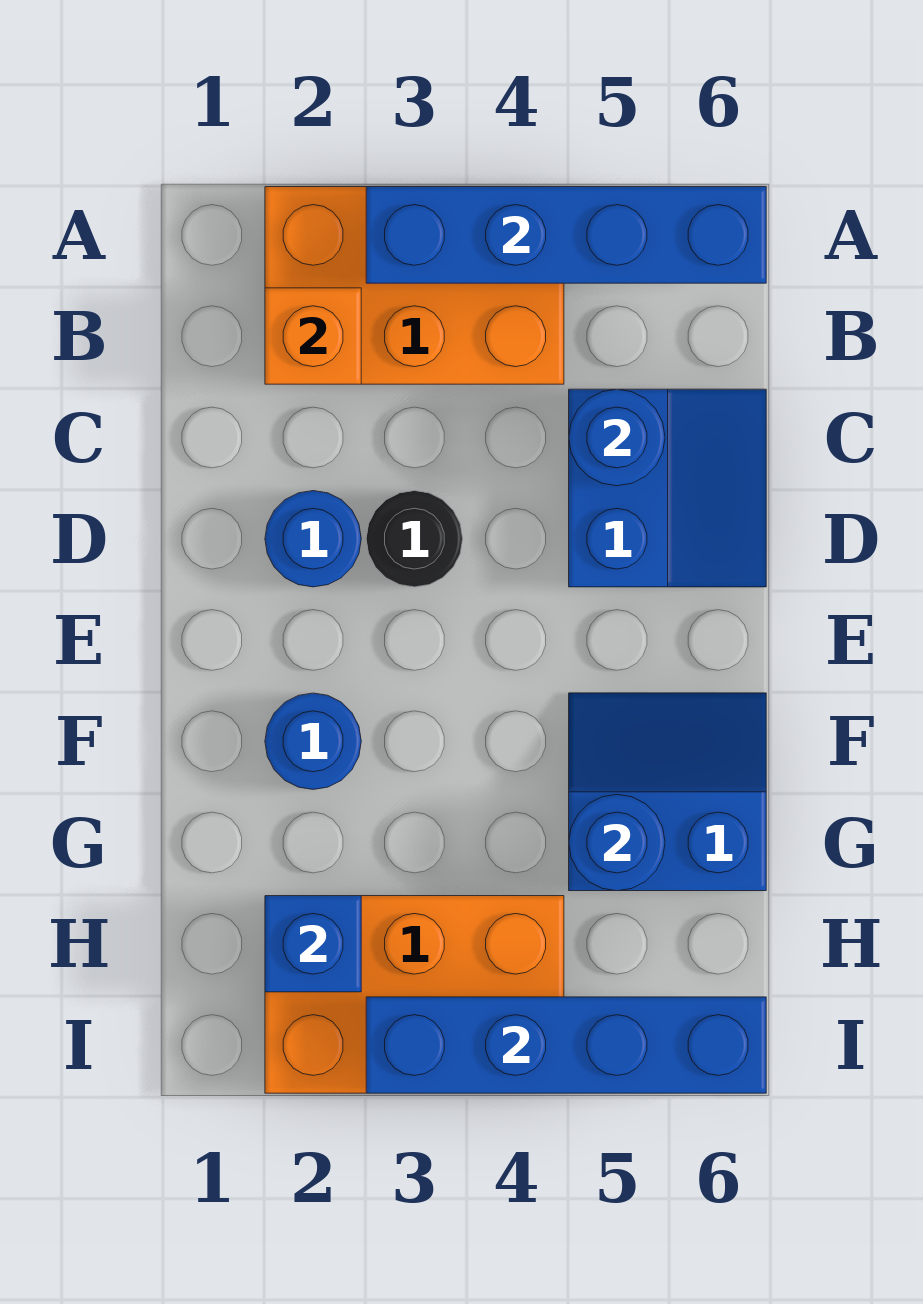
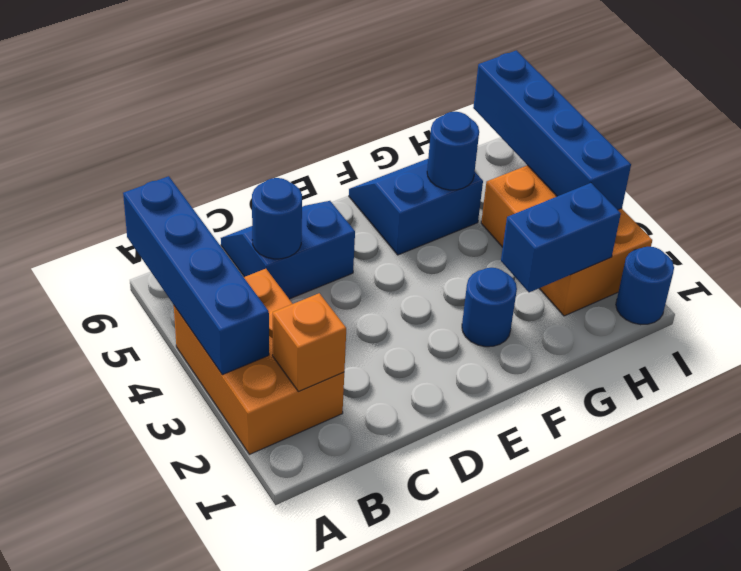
blue round brick D2 level 1 -> blue round brick I1 level 1
black round brick D3 level 1 -> none
blue slope F5:G6 level 1 top G -> blue slope F5:G6 level 1 top 5
blue brick H2 level 2 -> blue brick G2:H2 level 2

